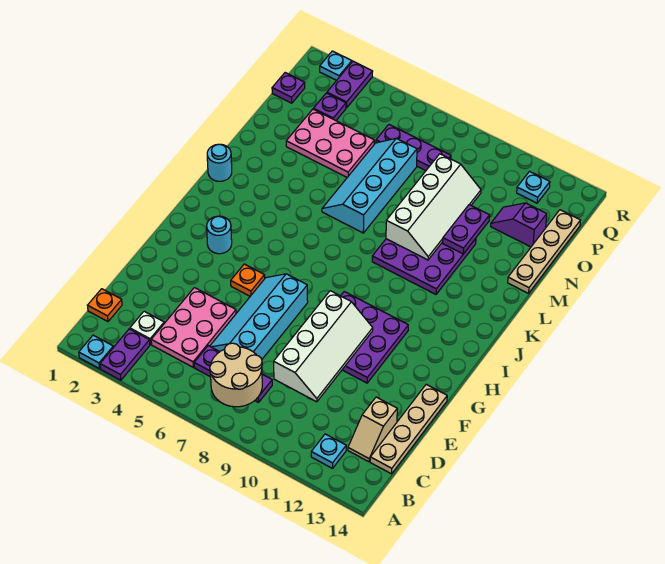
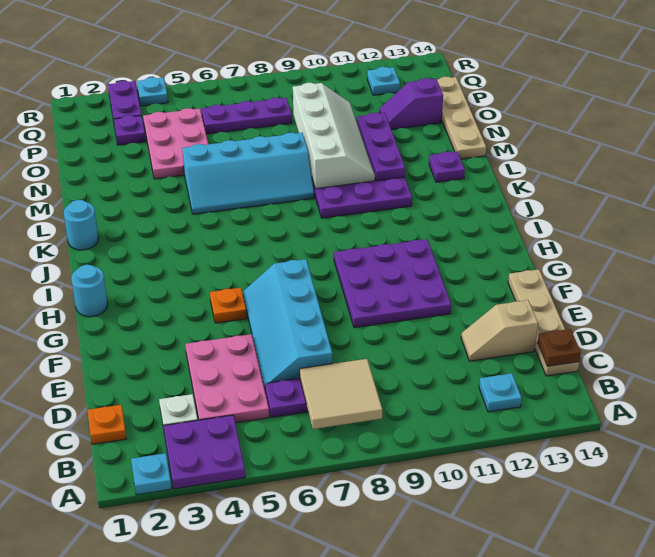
purple plate A3:B3 level 1 -> purple plate A3:B4 level 1
tan round brick B7:C8 level 2 -> tan tile B7:C8 level 2
tan slope C13:D13 level 1 top D -> tan slope D12:D13 level 1 top 13
none -> brown plate C14 level 2
white slope D9:G10 level 2 top 9 -> none
cyan round brick H3 level 1 -> cyan round brick H1 level 1
cyan slope L6:O7 level 1 top 7 -> cyan slope L5:M8 level 1 top M
purple plate M11:N11 level 2 -> purple plate L11:N11 level 2
pink plate N3:O5 level 1 -> pink plate N4:P5 level 1
purple plate P1 level 1 -> purple plate L13 level 1
cyan plate R2 level 1 -> cyan plate R4 level 1

